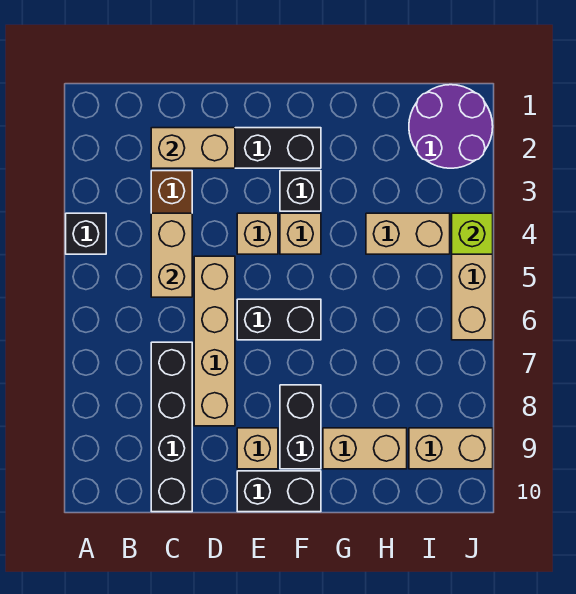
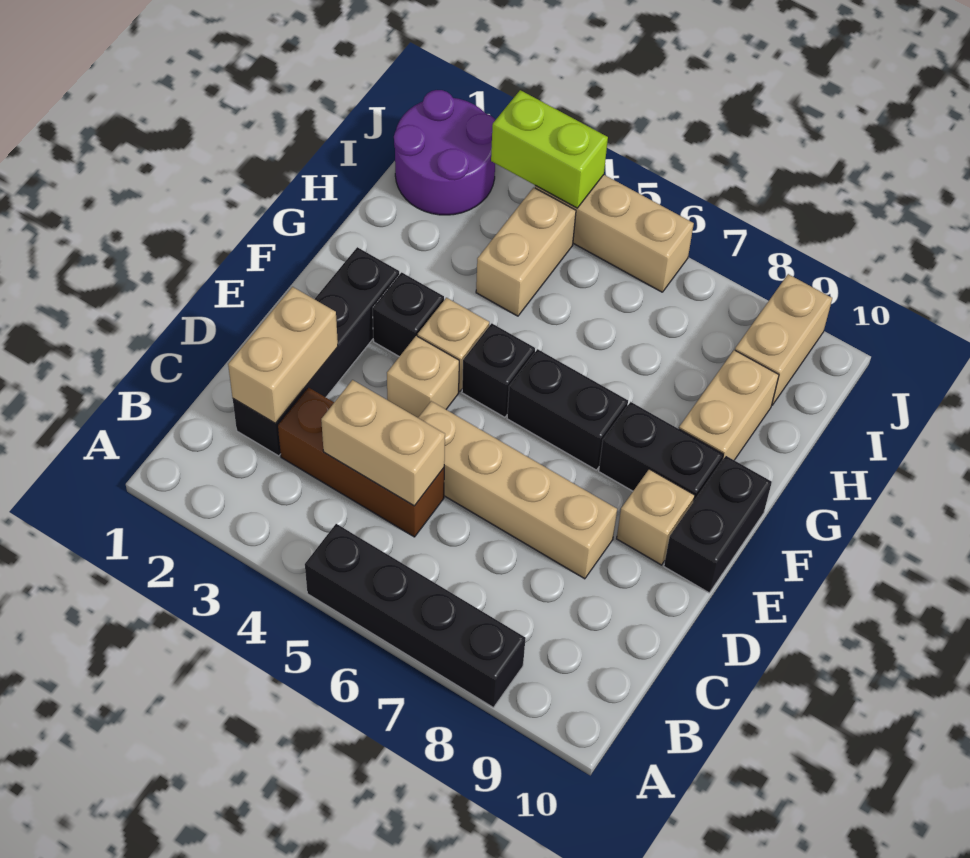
black brick A4 level 1 -> black brick F5 level 1
black brick C7:C10 level 1 -> black brick A5:A8 level 1
black brick E6:F6 level 1 -> black brick F6:F7 level 1
lime brick J4 level 2 -> lime brick J3:J4 level 2

